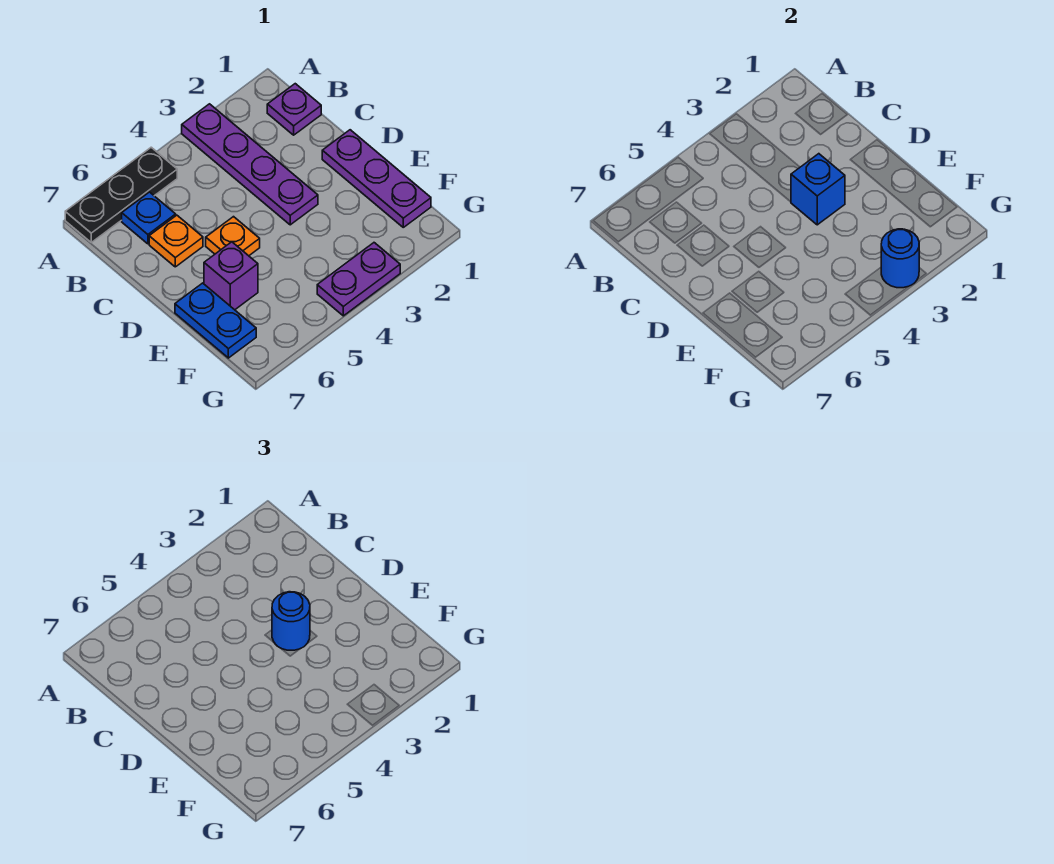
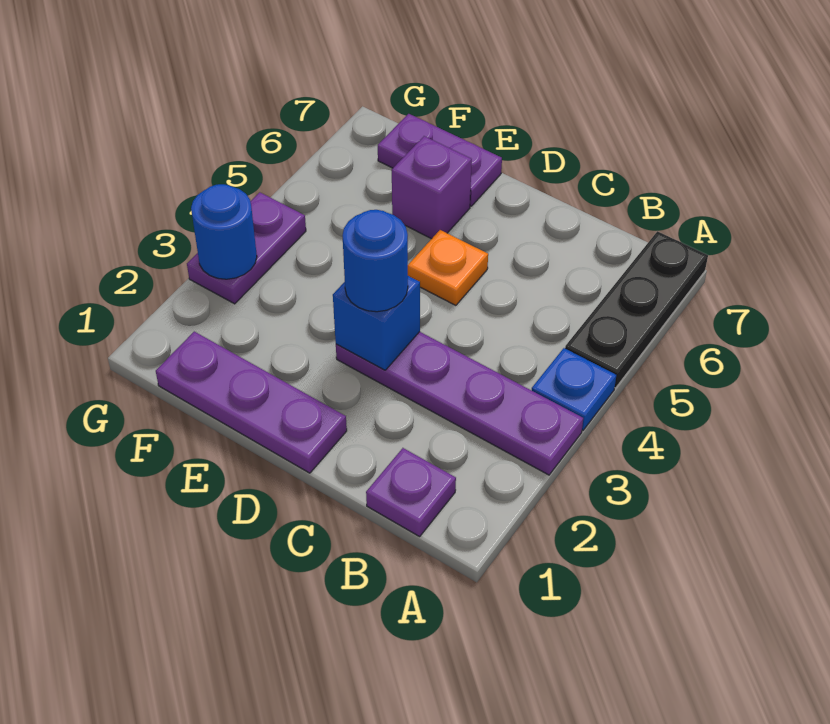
blue plate B6 level 1 -> blue plate A4 level 1
orange plate C6 level 1 -> none
blue plate E7:F7 level 1 -> purple plate E7:F7 level 1

